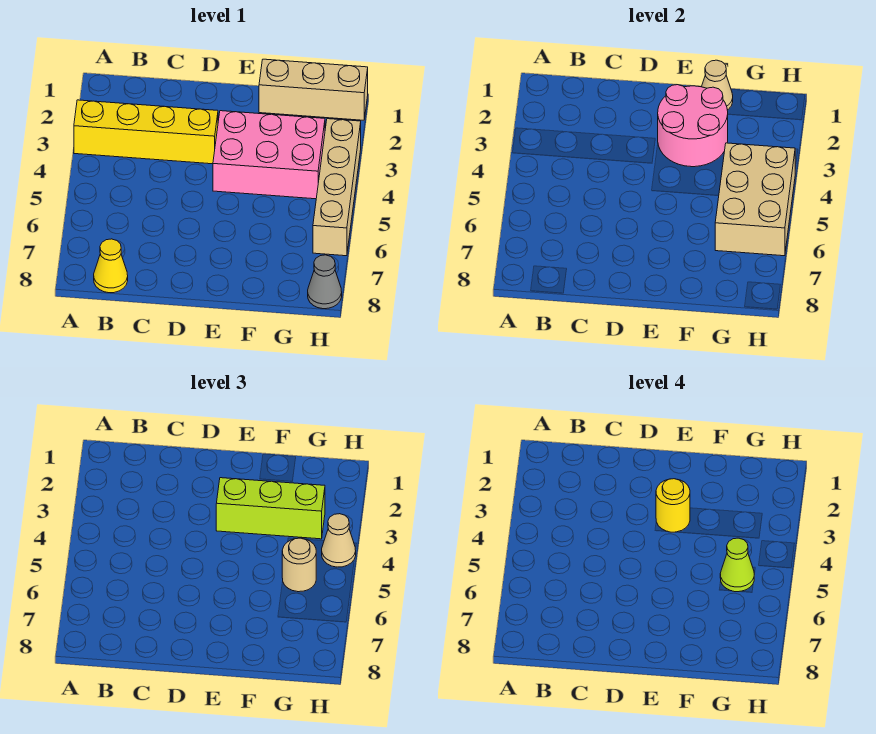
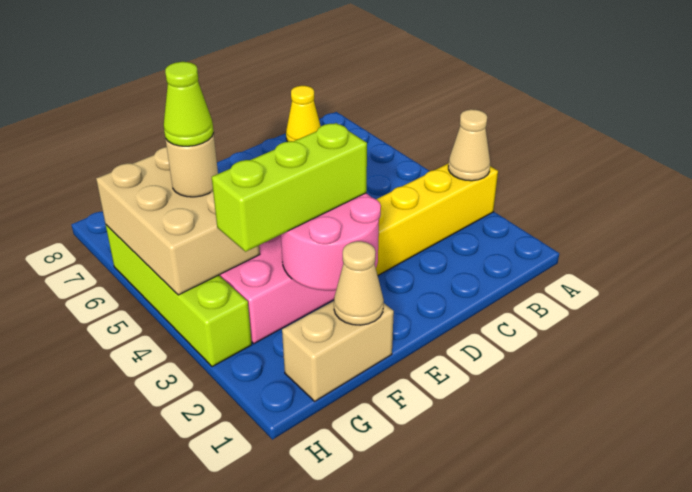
yellow round brick E3 level 4 -> none
tan brick F1:H1 level 1 -> tan brick F1:G1 level 1
tan brick H3:H6 level 1 -> lime brick H3:H6 level 1
tan cone H4 level 3 -> tan cone A3 level 2
grey cone H8 level 1 -> none

